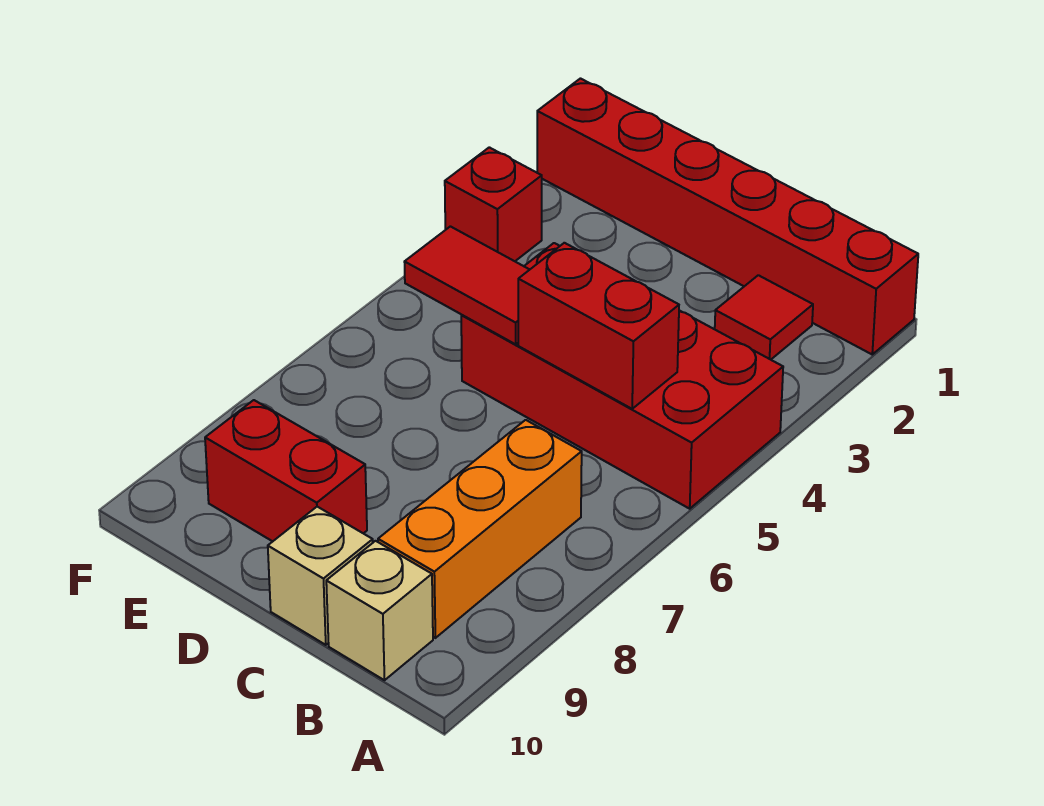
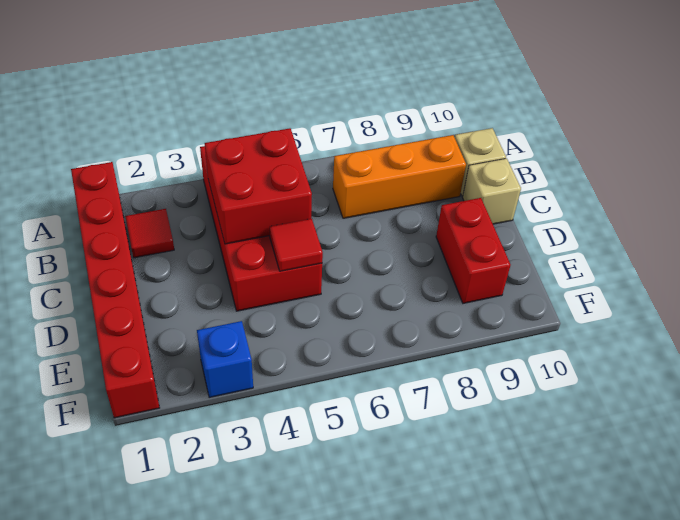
red brick B5:C5 level 2 -> red brick B4:C5 level 2
red tile D5:E5 level 2 -> red tile D5 level 2
red brick F3 level 1 -> blue brick F3 level 1

